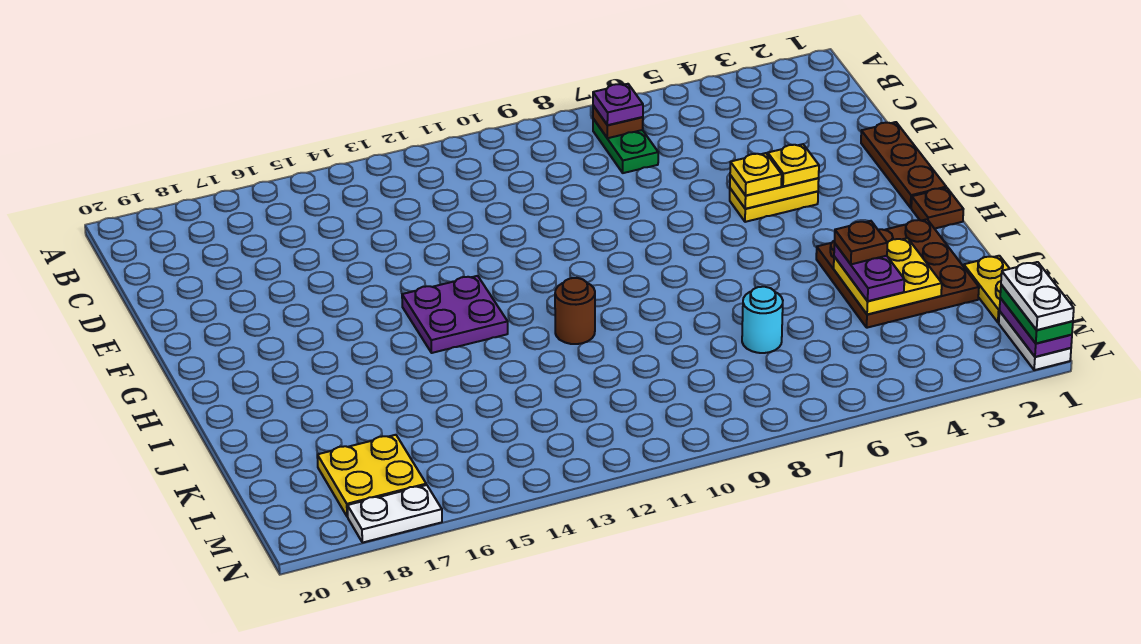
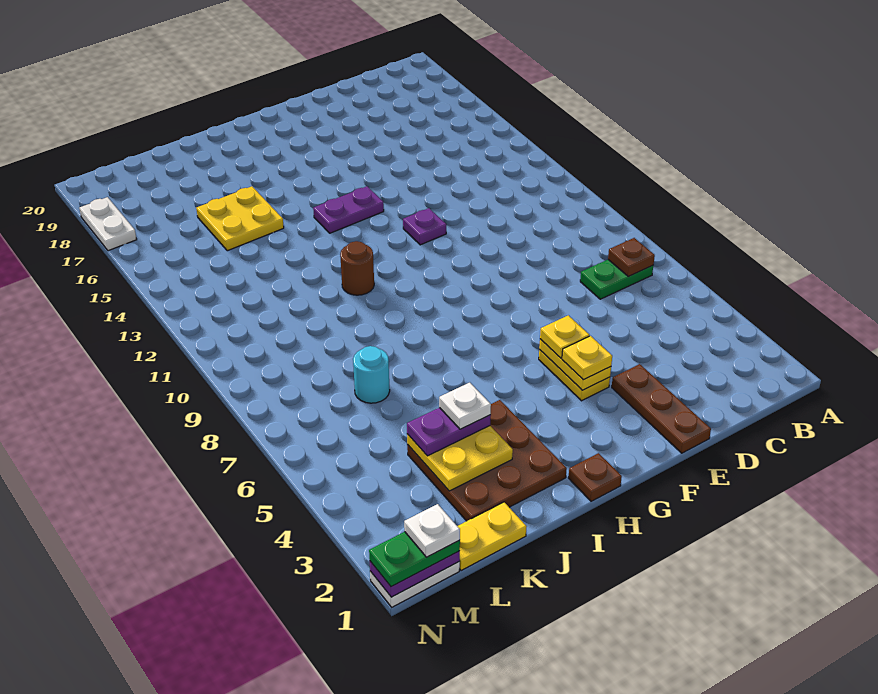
purple plate B7 level 3 -> purple plate F12 level 1
brown plate E1:G1 level 1 -> brown plate E1:E3 level 1
purple plate G13:H14 level 1 -> purple plate G14:H14 level 1
brown plate J4 level 4 -> white plate J4 level 4
yellow plate L17:M18 level 1 -> yellow plate J15:K16 level 1
white plate M1:N1 level 4 -> white plate M1 level 4

